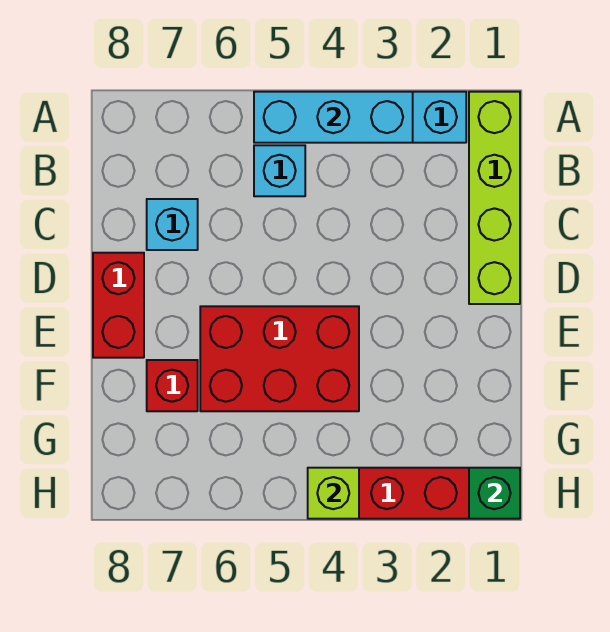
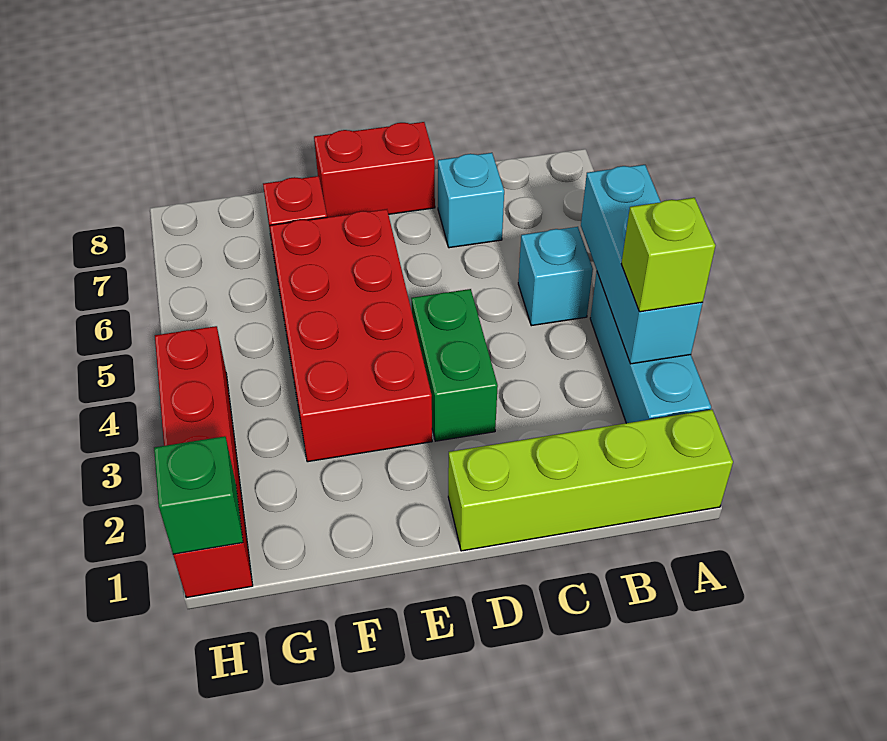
none -> green brick D3:D4 level 1
red brick E4:F6 level 1 -> red brick E3:F6 level 1
lime brick H4 level 2 -> lime brick A3 level 3

